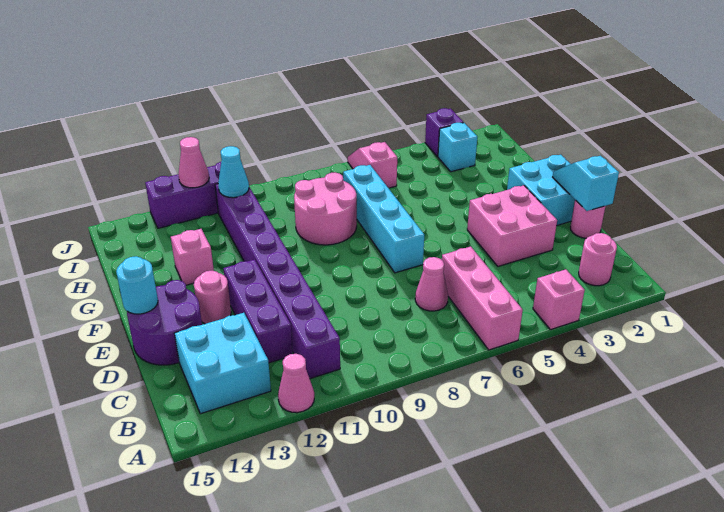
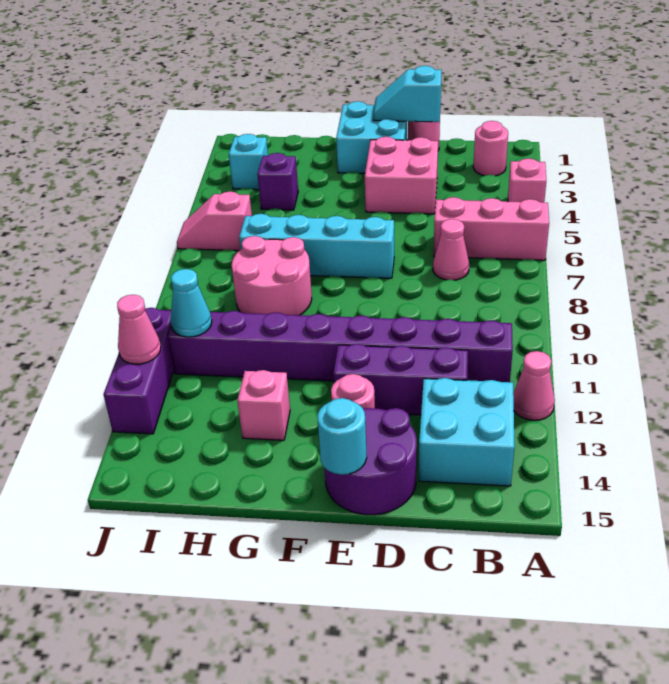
purple brick J3 level 1 -> purple brick H4 level 1

